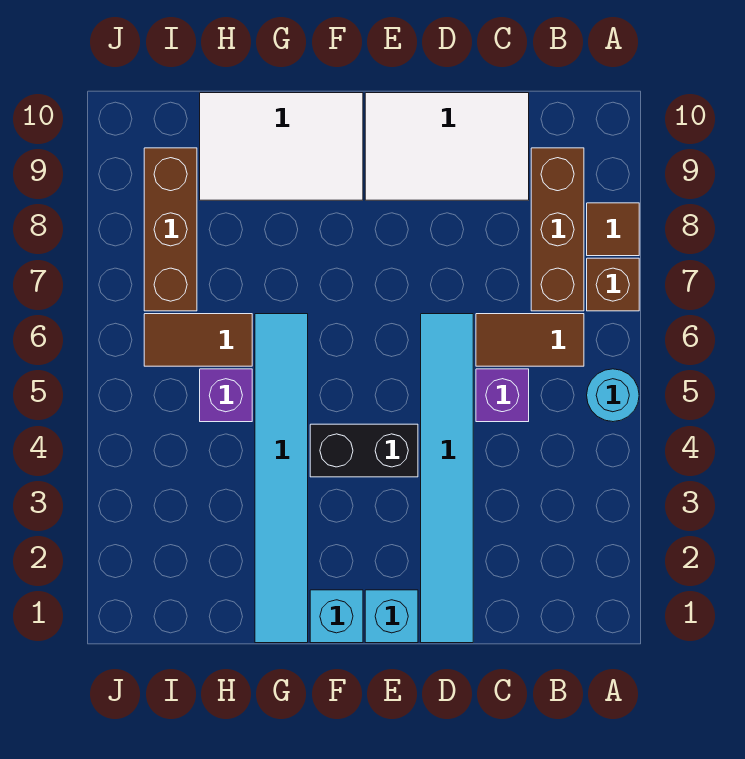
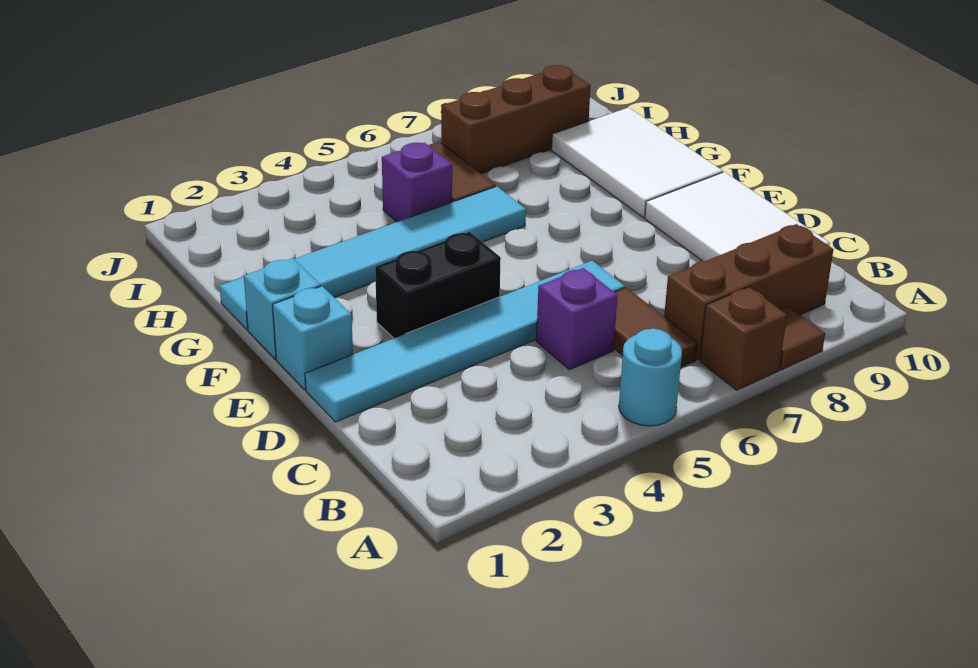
black brick E4:F4 level 1 -> black brick E3:E4 level 1

